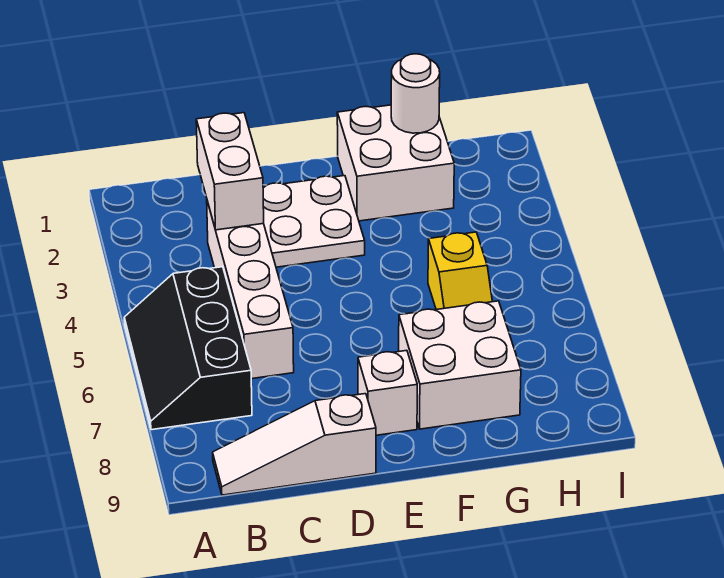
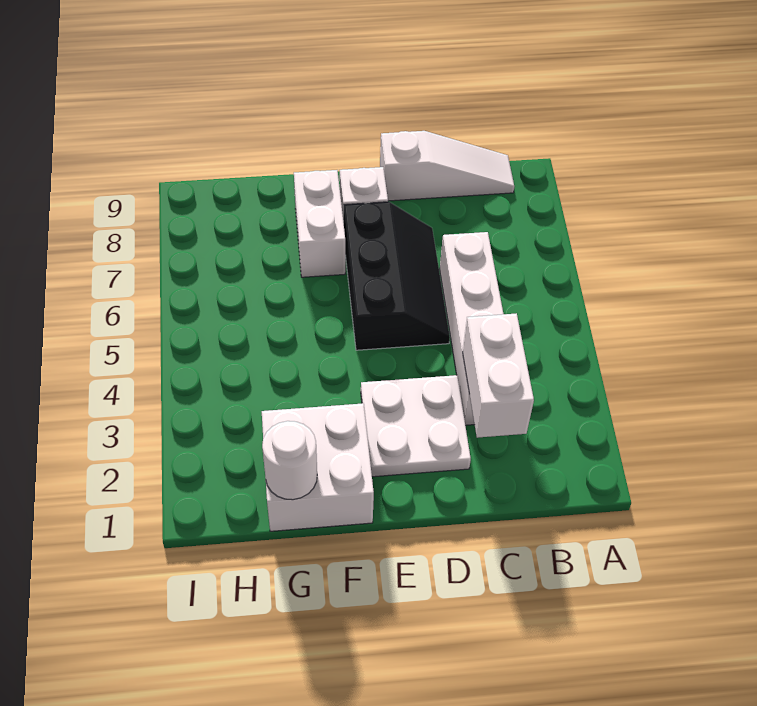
black slope A5:B7 level 1 top B -> black slope D5:E7 level 1 top E
white brick F7:G8 level 1 -> white brick F7:F8 level 1
yellow slope G5:G6 level 1 top 5 -> none

